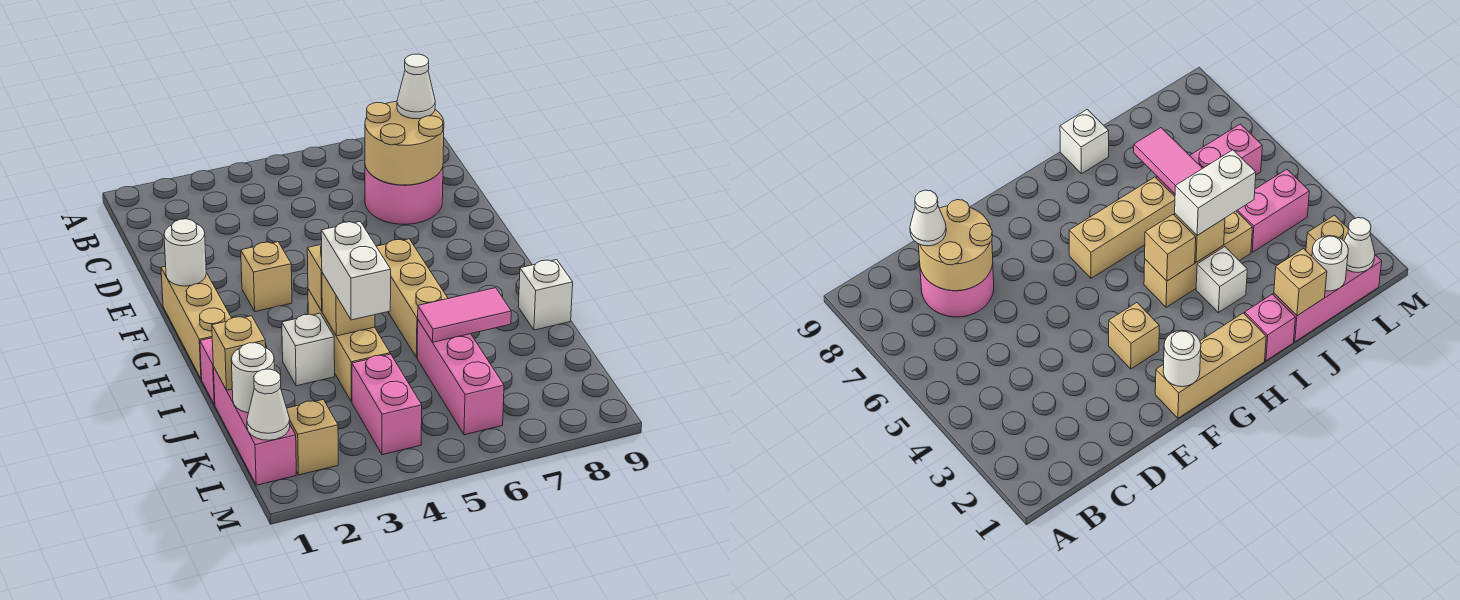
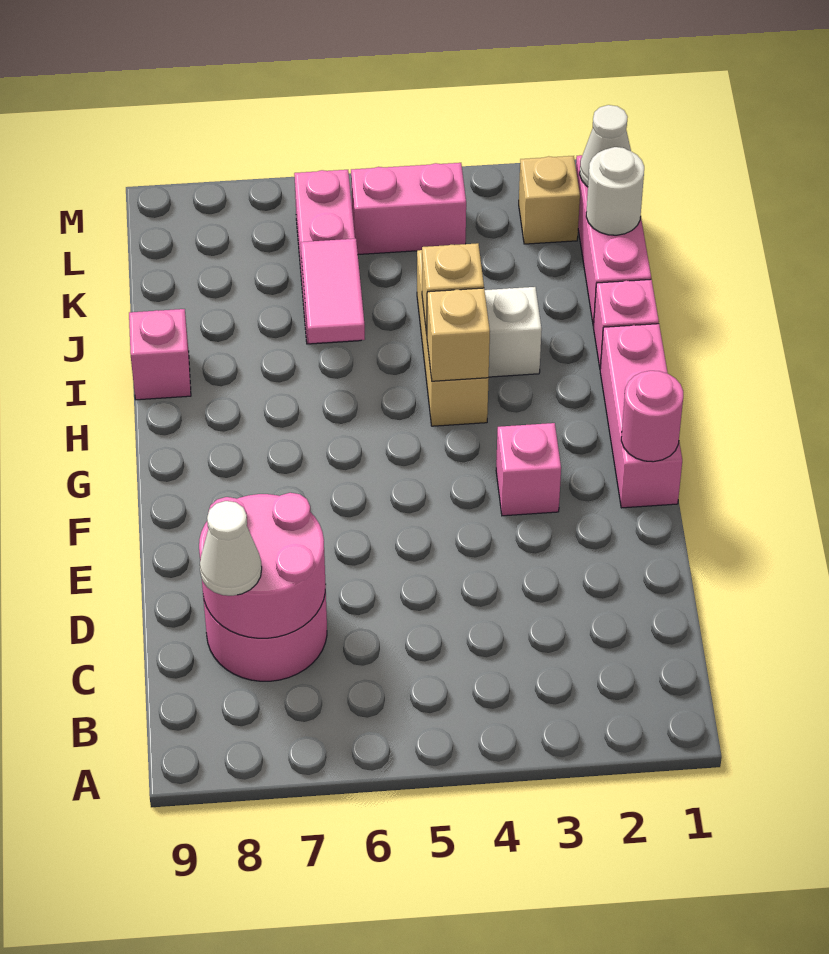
tan round brick C7:D8 level 2 -> pink round brick C7:D8 level 2
tan brick F1:H1 level 1 -> pink brick F1:H1 level 1
white round brick F1 level 2 -> pink round brick F1 level 2
tan brick F3 level 1 -> pink brick F3 level 1
tan brick G6:I6 level 1 -> none
white brick I4:J4 level 3 -> none
white brick I9 level 1 -> pink brick I9 level 1
tan brick J1 level 2 -> none
pink tile J6:J7 level 2 -> pink tile I6:J6 level 2
pink brick K4:L4 level 1 -> pink brick L4:L5 level 1

